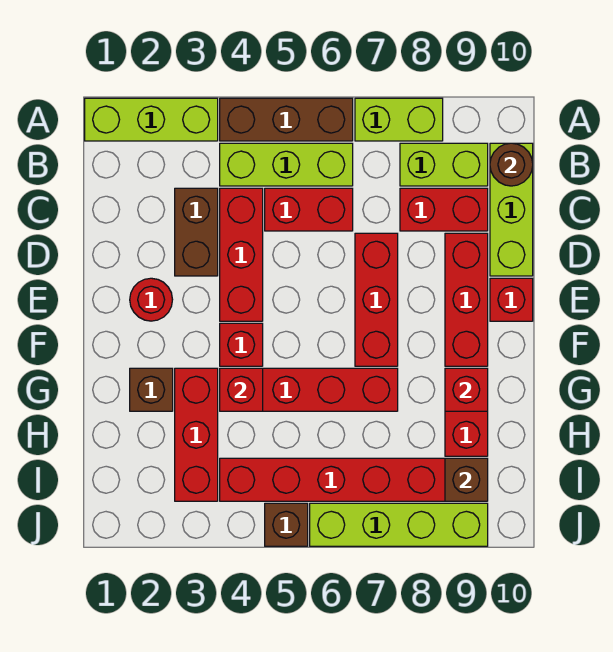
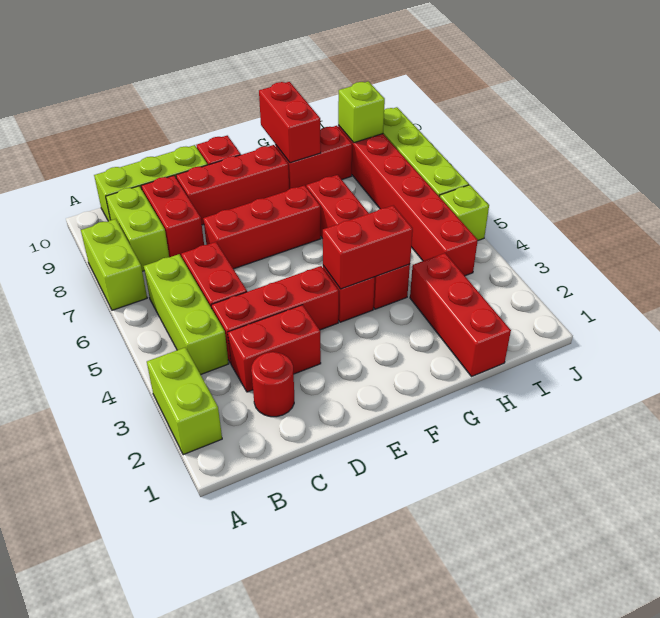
lime brick A1:A3 level 1 -> lime brick A2:A3 level 1
brown brick A4:A6 level 1 -> none
brown round brick B10 level 2 -> none
brown brick C3:D3 level 1 -> red brick C3:D3 level 1
red round brick E2 level 1 -> red round brick C2 level 1
brown brick G2 level 1 -> none
red brick G3:I3 level 1 -> red brick H1:H3 level 1
red brick G4 level 2 -> red brick F4:G4 level 2
red brick G9 level 2 -> red brick G9:G10 level 2
brown brick I9 level 2 -> lime brick I9 level 2
brown brick J5 level 1 -> lime brick J5 level 1

